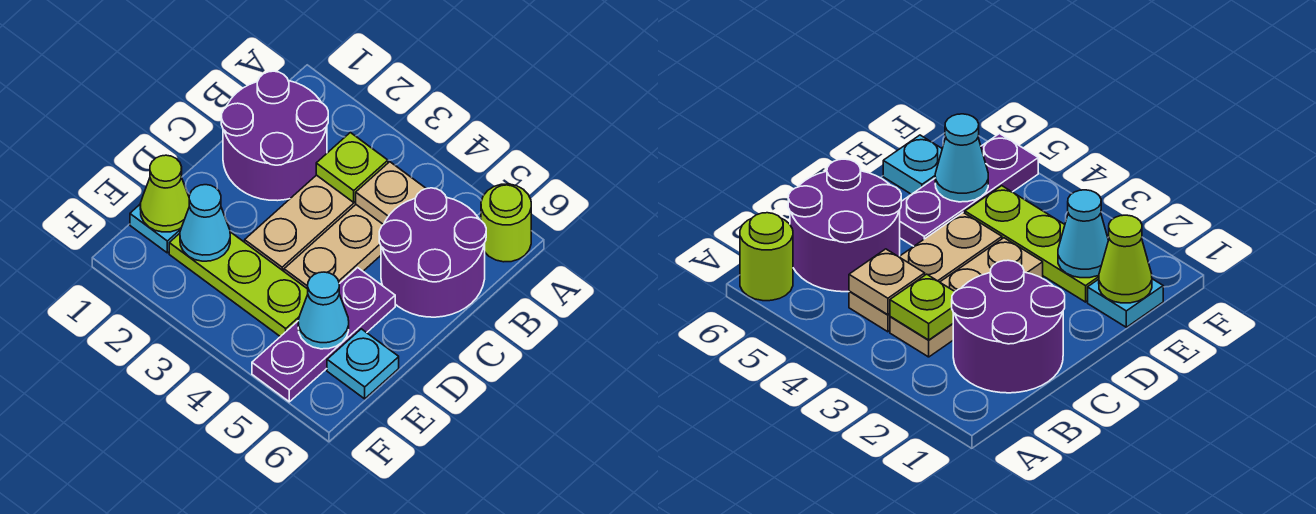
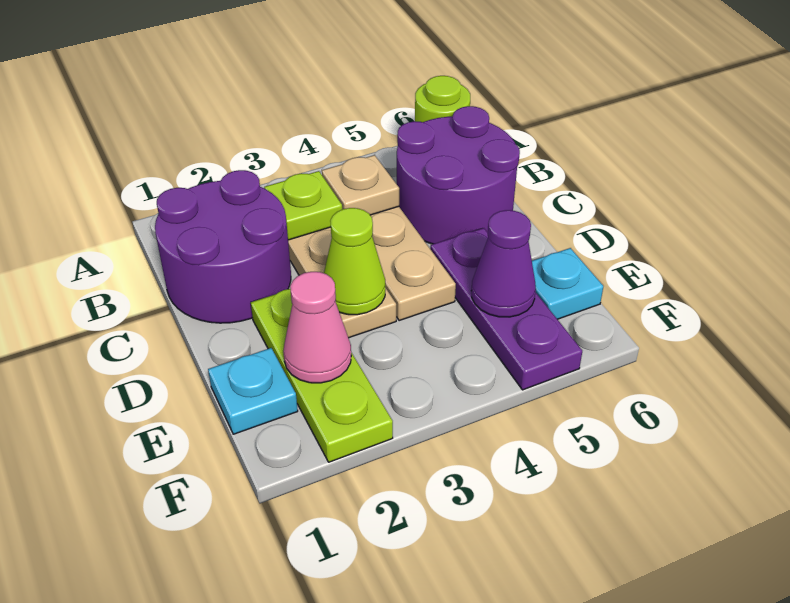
lime cone E1 level 2 -> lime cone D3 level 2
lime plate E2:E4 level 1 -> lime plate D2:F2 level 1
cyan cone E2 level 2 -> pink cone E2 level 2
cyan cone E5 level 2 -> purple cone E5 level 2

